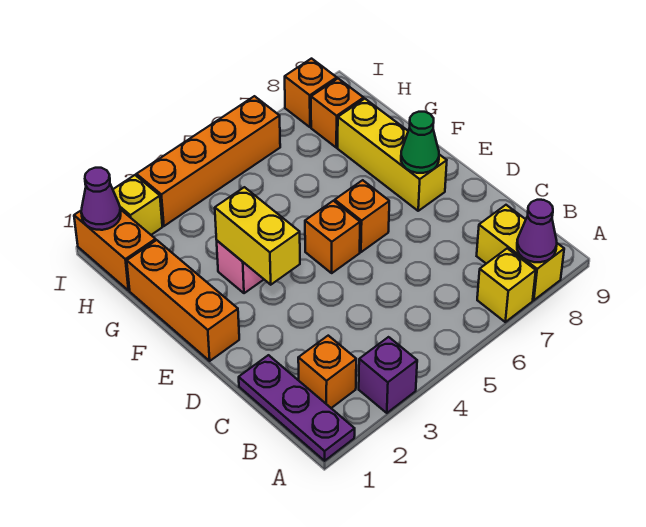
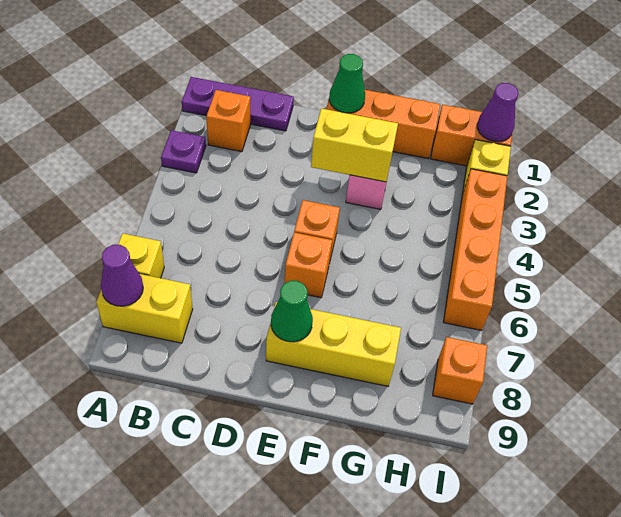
purple brick A3 level 1 -> purple plate A3 level 1
none -> green cone E1 level 2
orange brick H8 level 1 -> none

